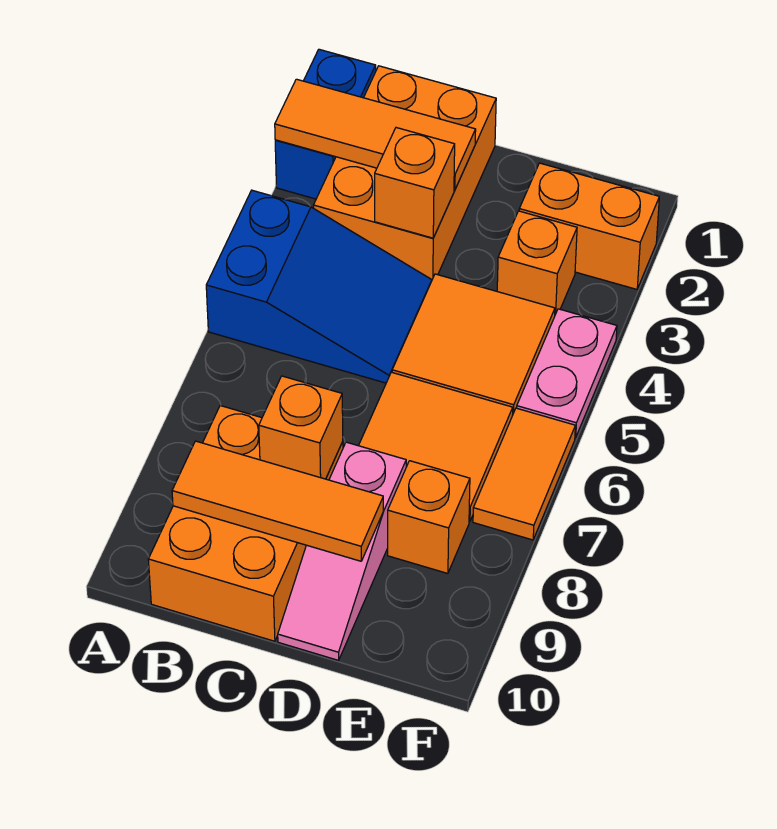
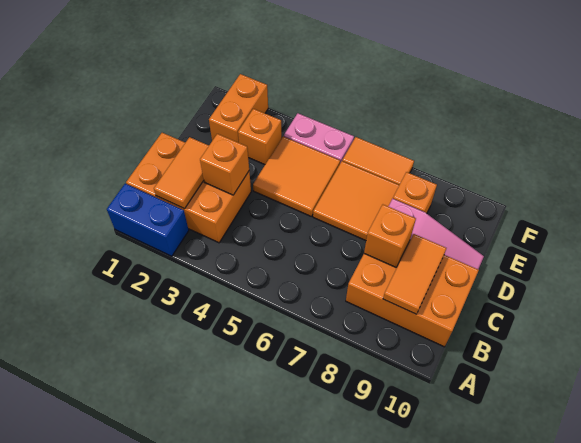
orange tile A2:C2 level 2 -> orange tile B2:C2 level 2
blue slope A4:C5 level 1 top A -> none
orange tile B9:D9 level 2 -> orange tile B9:C9 level 2

